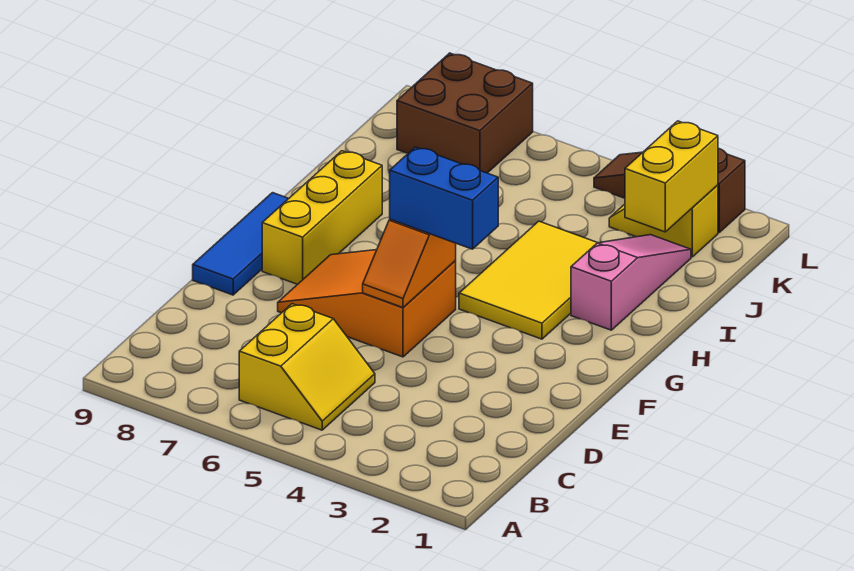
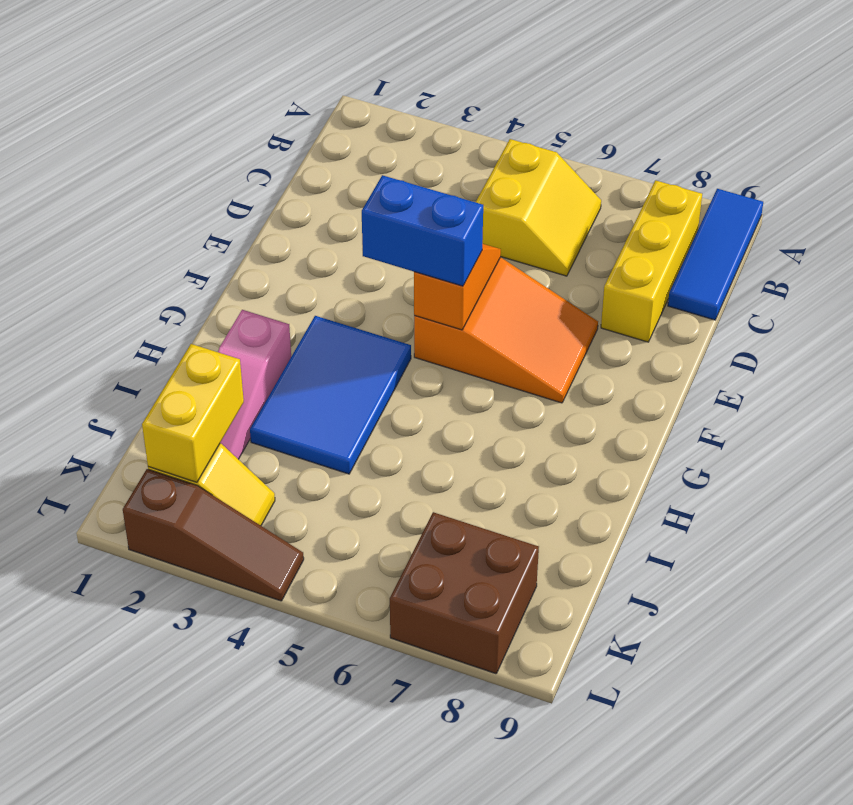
yellow slope B5:C6 level 1 top 6 -> yellow slope B5:C6 level 1 top 5
blue tile E9:G9 level 1 -> blue tile A9:C9 level 1
yellow brick F8:H8 level 1 -> yellow brick B8:D8 level 1
yellow tile G3:I4 level 1 -> blue tile G3:I4 level 1

